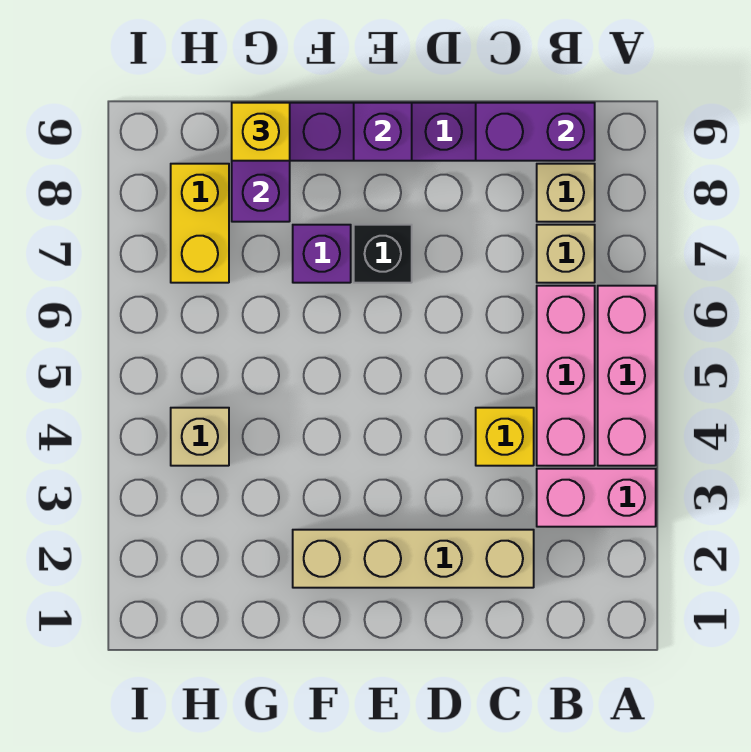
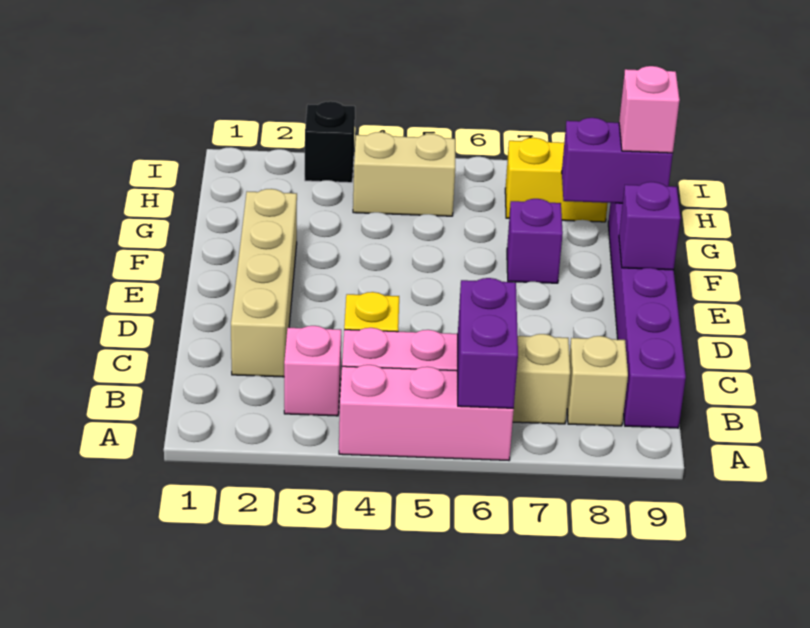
pink brick A3:B3 level 1 -> pink brick B3 level 1
purple brick B9:C9 level 2 -> purple brick A6:B6 level 2
black brick E7 level 1 -> black brick I3 level 1
yellow brick G9 level 3 -> pink brick G9 level 3
tan brick H4 level 1 -> tan brick H4:H5 level 1

